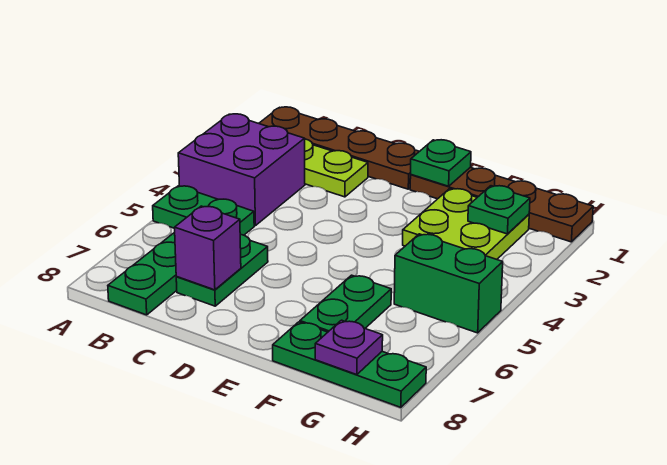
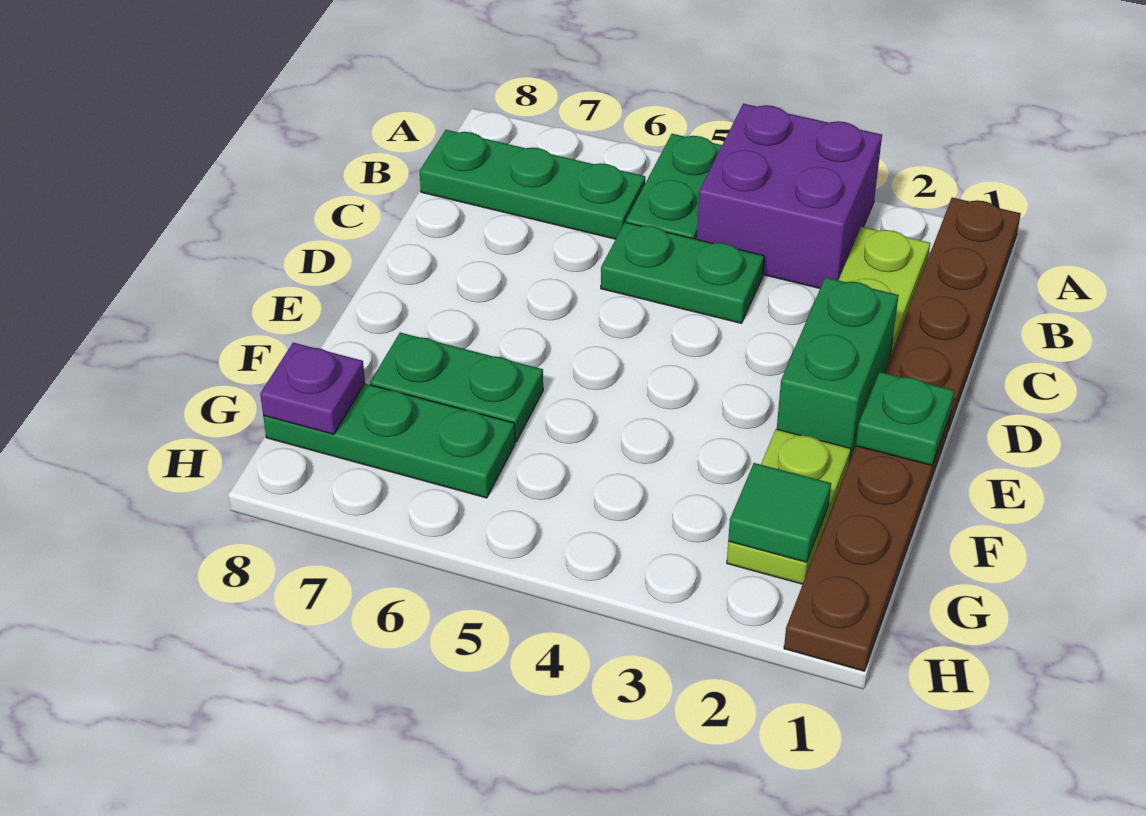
green plate C6:C7 level 1 -> green plate C4:C5 level 1
purple brick C7 level 2 -> none
lime plate F2:G3 level 1 -> lime plate F2:G2 level 1
green plate F8:H8 level 1 -> green plate G6:G8 level 1
green plate G2 level 2 -> green tile G2 level 2
green brick G5:H5 level 1 -> green brick D2:E2 level 1

